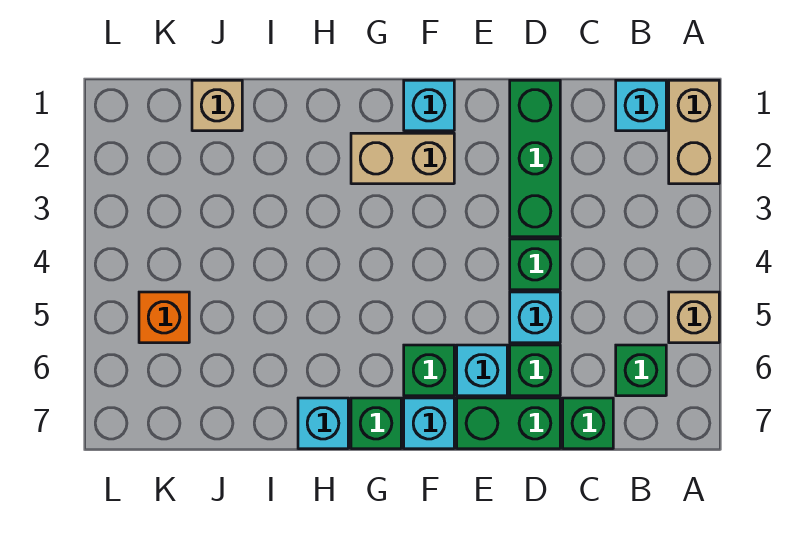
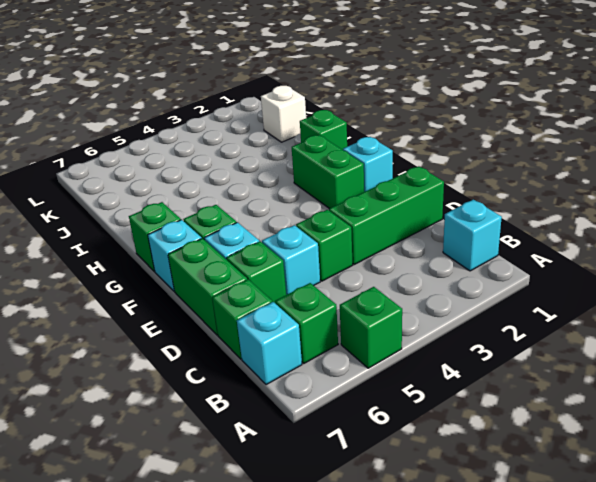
tan brick A1:A2 level 1 -> none
tan brick A5 level 1 -> green brick A5 level 1
tan brick F2:G2 level 1 -> green brick F2:G2 level 1
none -> green brick H1 level 1
cyan brick H7 level 1 -> cyan brick B7 level 1
tan brick J1 level 1 -> white brick J1 level 1
orange brick K5 level 1 -> none

